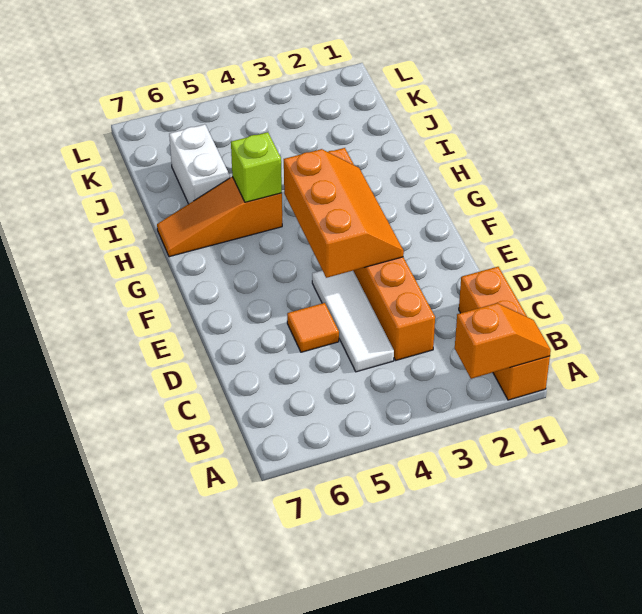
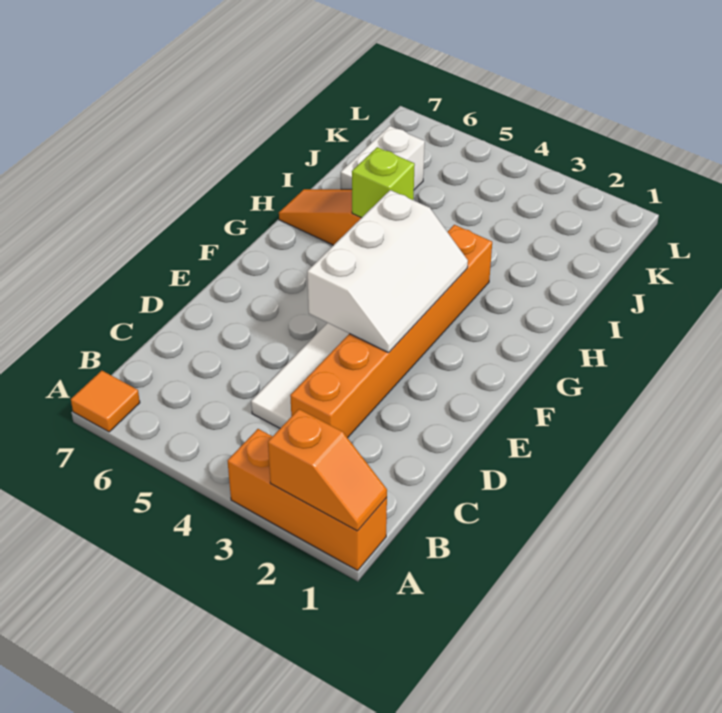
orange brick A1:C1 level 1 -> orange brick A1:A3 level 1
orange tile D5 level 1 -> orange tile A7 level 1
orange slope E3:G4 level 2 top 4 -> white slope E3:G4 level 2 top 4

